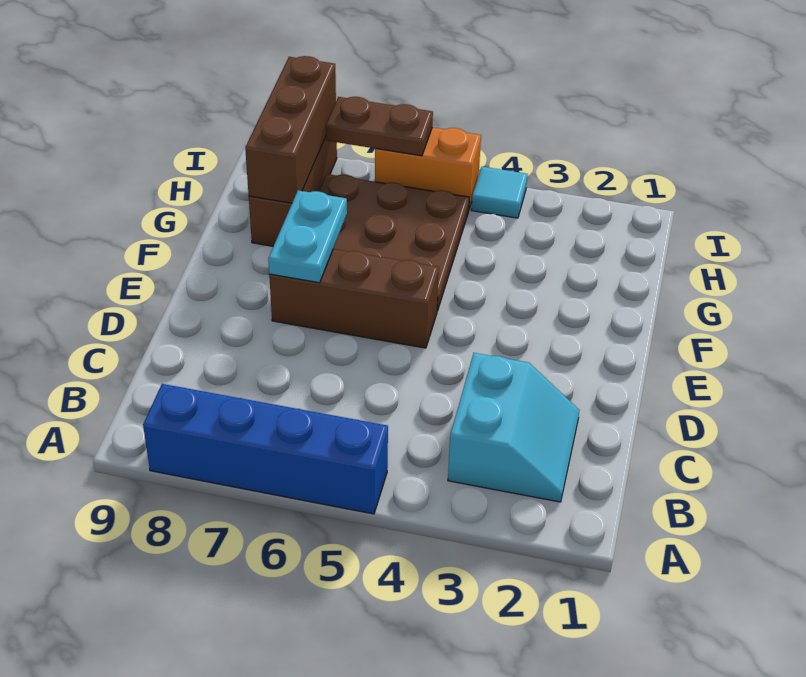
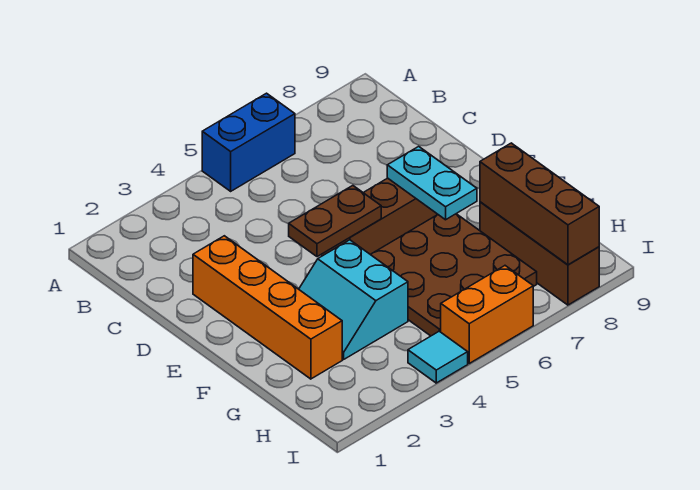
blue brick A5:A8 level 1 -> blue brick A5:A6 level 1
cyan slope B2:C3 level 1 top 3 -> cyan slope F3:G4 level 1 top 4
none -> orange brick D2:G2 level 1
brown plate I6:I7 level 2 -> brown plate E4:E5 level 2

